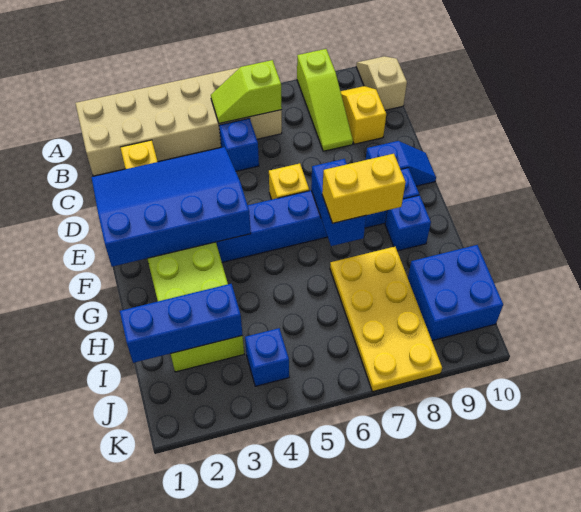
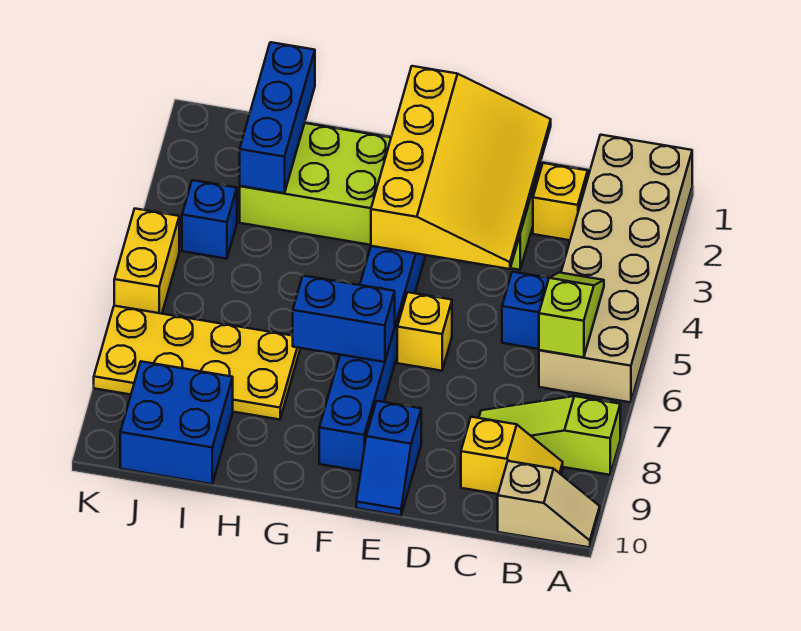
blue slope D1:F4 level 2 top F -> yellow slope D1:F4 level 2 top F
yellow brick G7:G8 level 3 -> yellow brick K5:K6 level 1
blue brick G9 level 1 -> none

